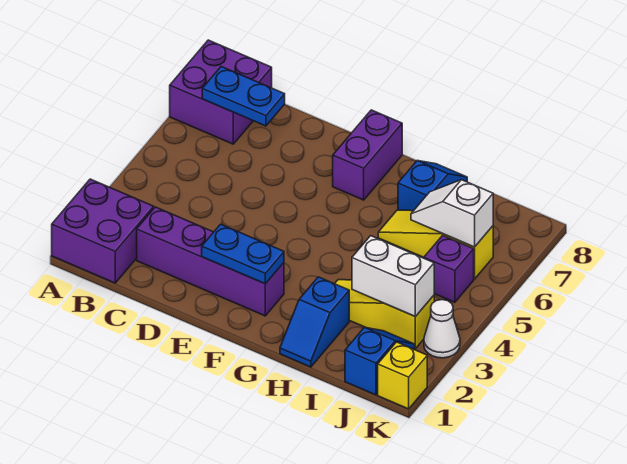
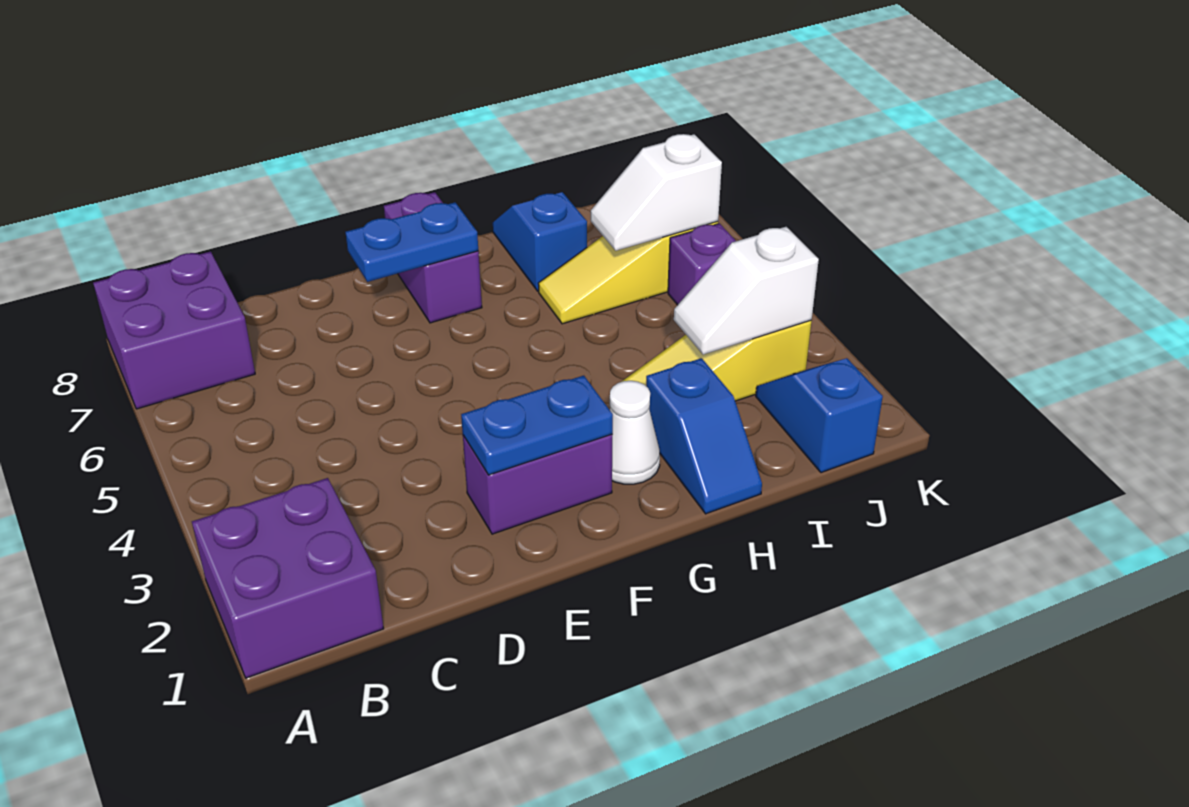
blue plate B7:C7 level 2 -> blue plate E7:F7 level 2
purple brick C2:F2 level 1 -> purple brick E2:F2 level 1
white brick I3:J3 level 2 -> white slope I3:J3 level 2 top J
yellow brick K1 level 1 -> none
white cone K3 level 1 -> white cone G2 level 1

